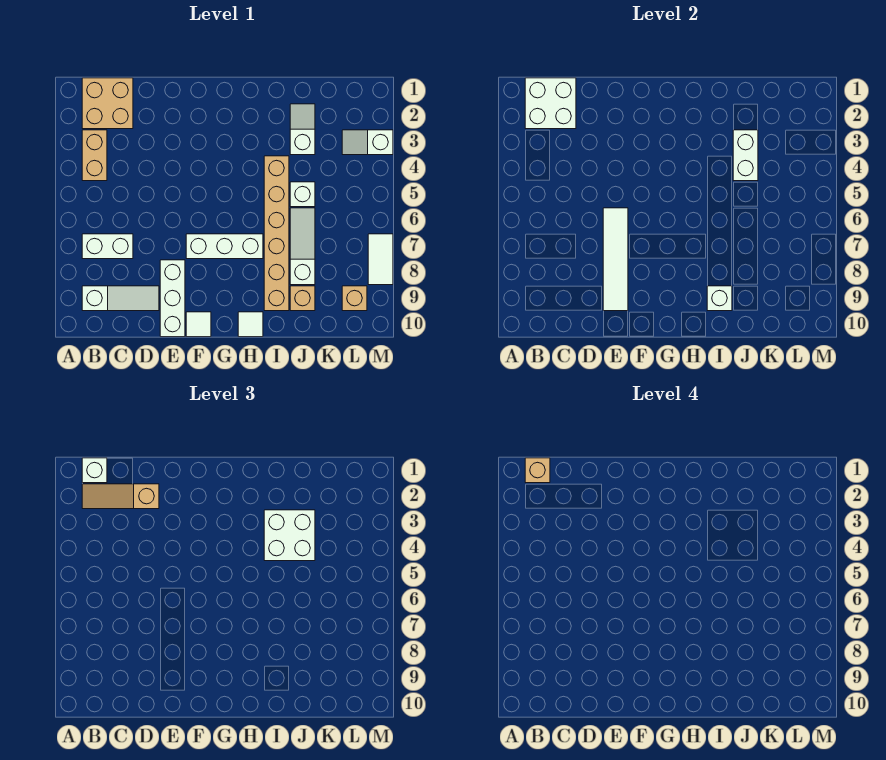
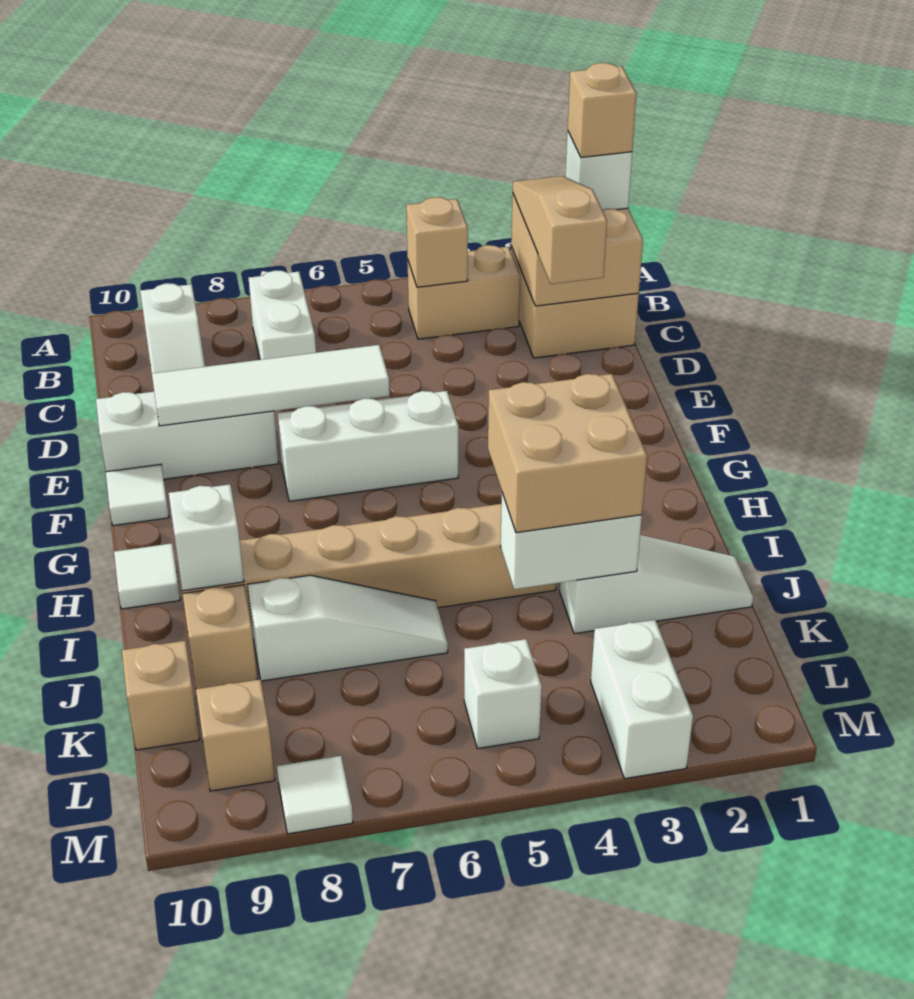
white brick B1:C2 level 2 -> tan brick B1:C2 level 2
none -> tan brick B4 level 2
white brick F7:H7 level 1 -> white brick F5:F7 level 1
white brick I3:J4 level 3 -> tan brick I3:J4 level 3
white slope J2:J3 level 1 top 3 -> white slope J1:J3 level 1 top 3
white brick J5 level 1 -> white brick L5 level 1
none -> tan brick K10 level 1
white slope L3:M3 level 1 top M -> white brick L3:M3 level 1
white tile M7:M8 level 1 -> white tile M8 level 1

